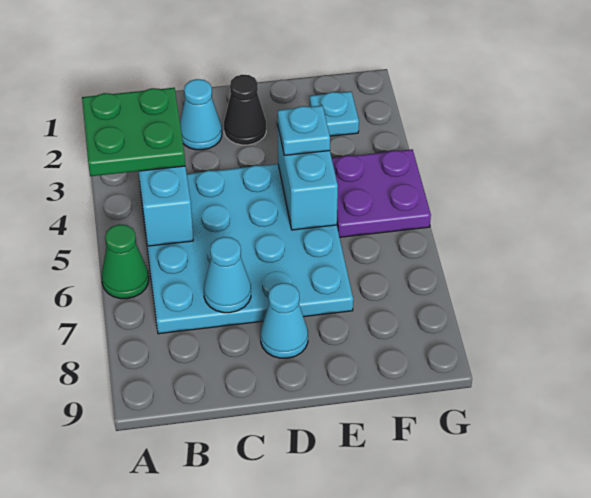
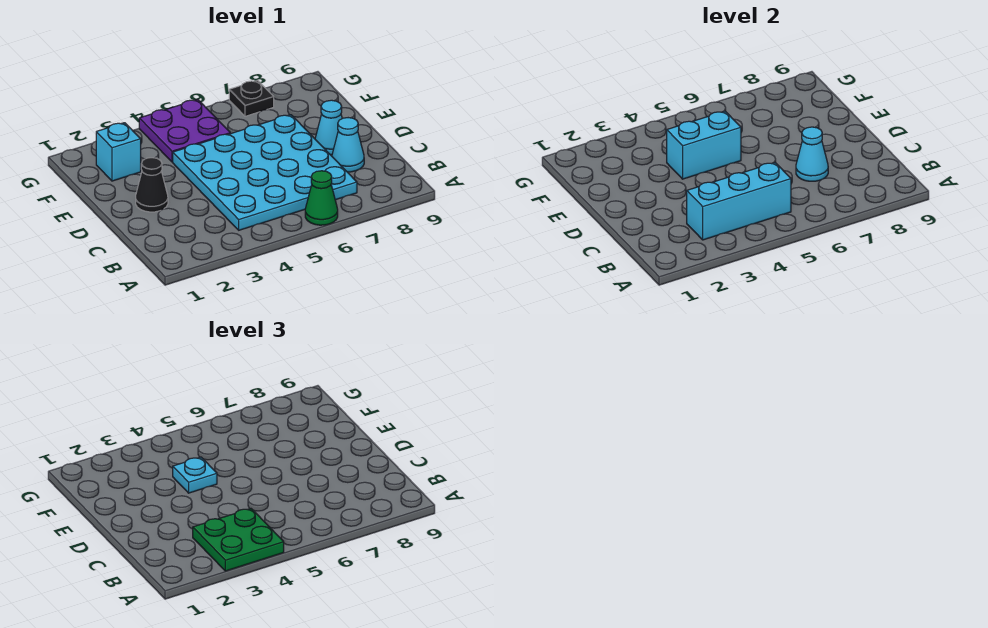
cyan cone C2 level 1 -> cyan cone C8 level 1
cyan plate F2 level 1 -> cyan brick F2 level 1
none -> black plate G7 level 1

